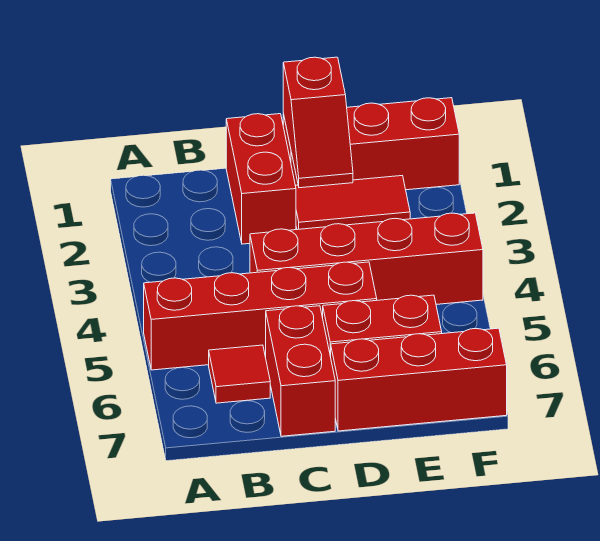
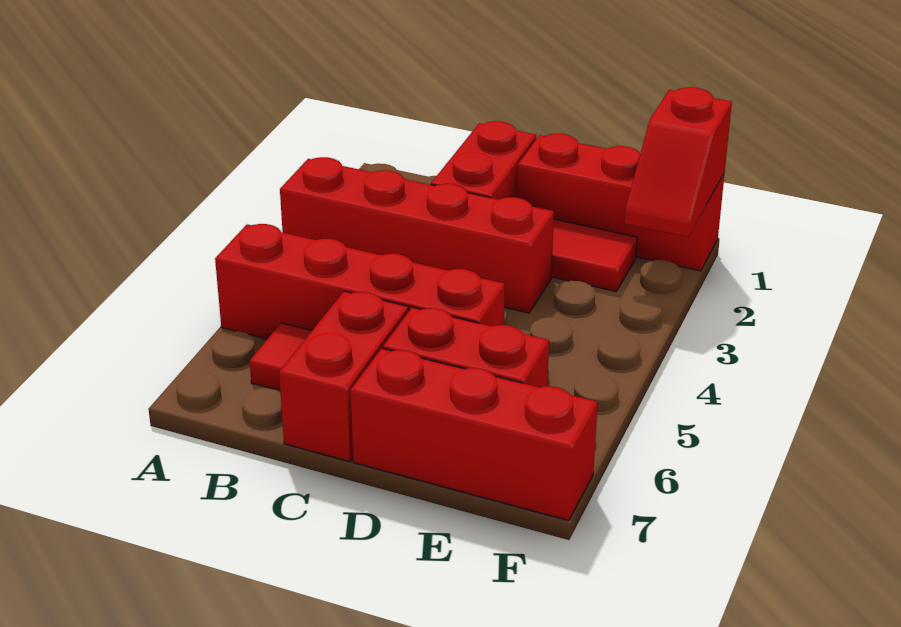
red brick C4:F4 level 1 -> red brick A3:D3 level 1
red slope D1:D2 level 2 top 1 -> red slope F1:F2 level 2 top 1

